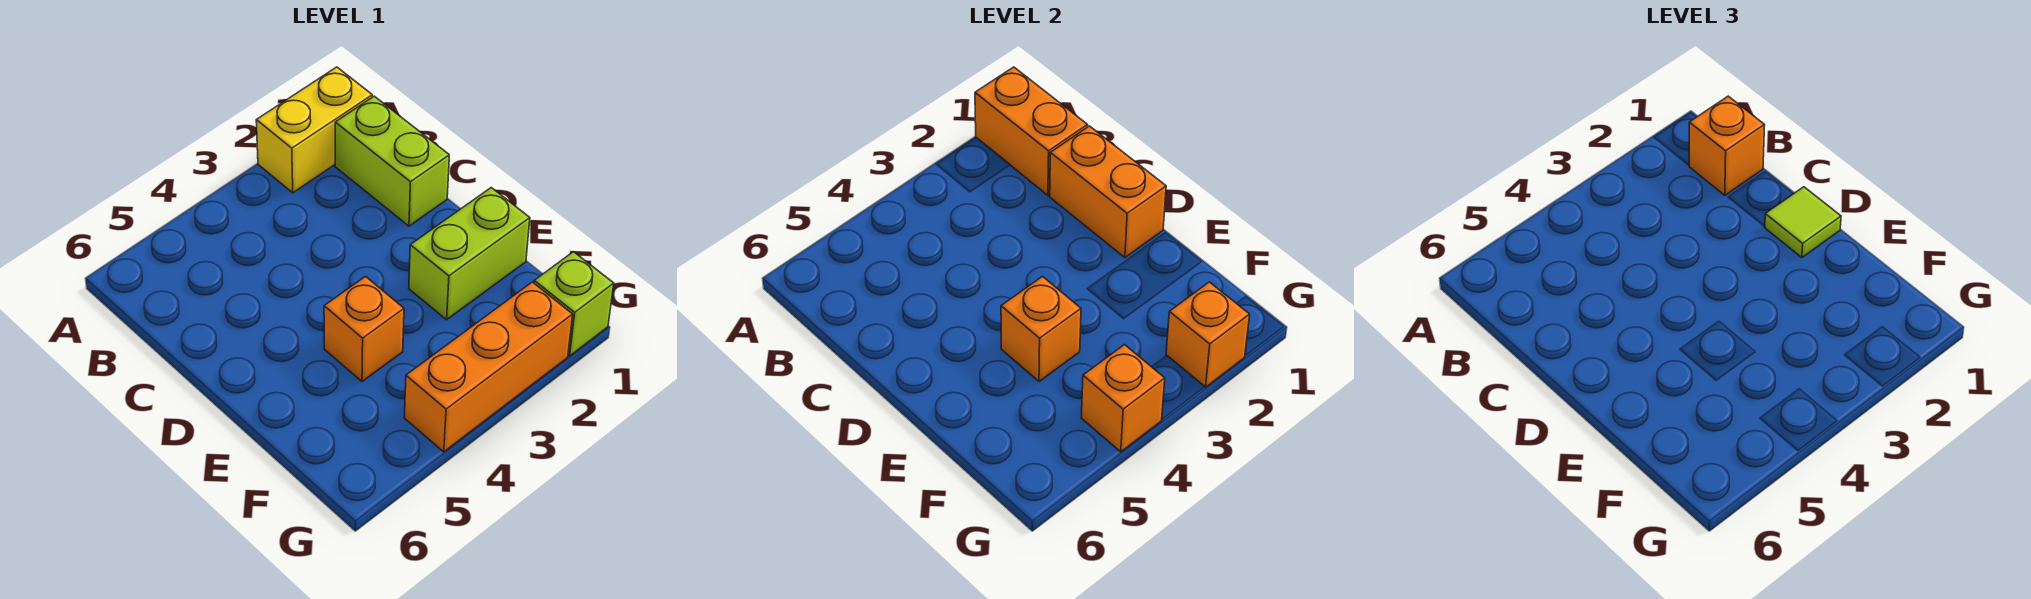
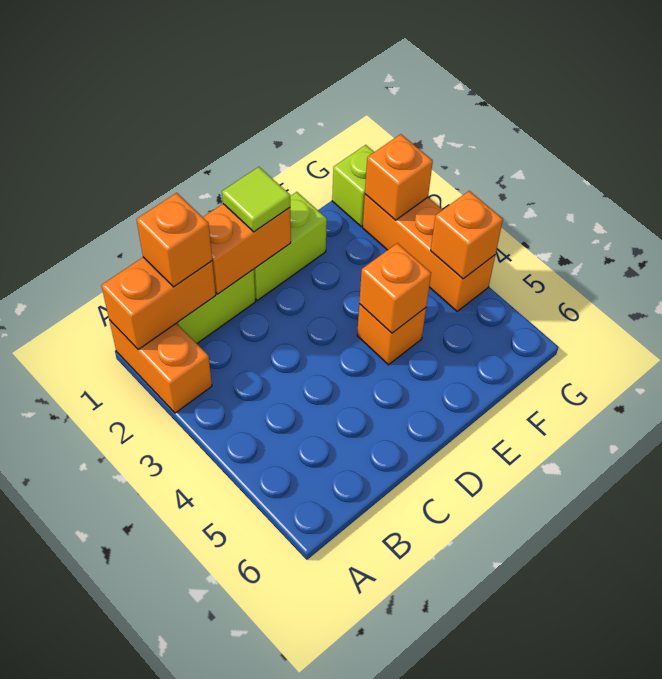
yellow brick A1:A2 level 1 -> orange brick A1:A2 level 1
lime brick E1:E2 level 1 -> lime brick D1:E1 level 1

